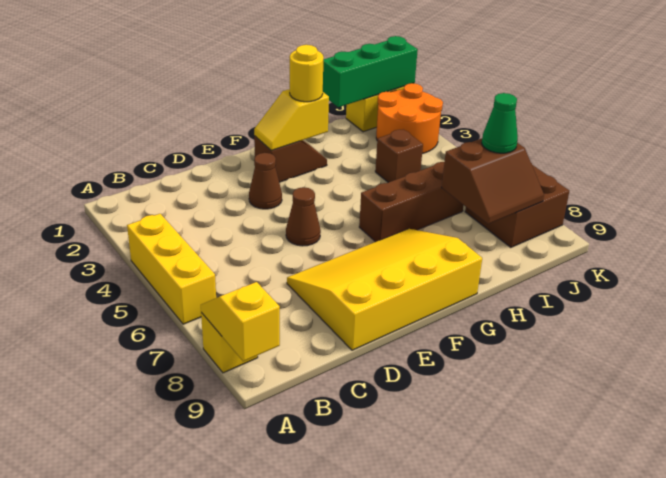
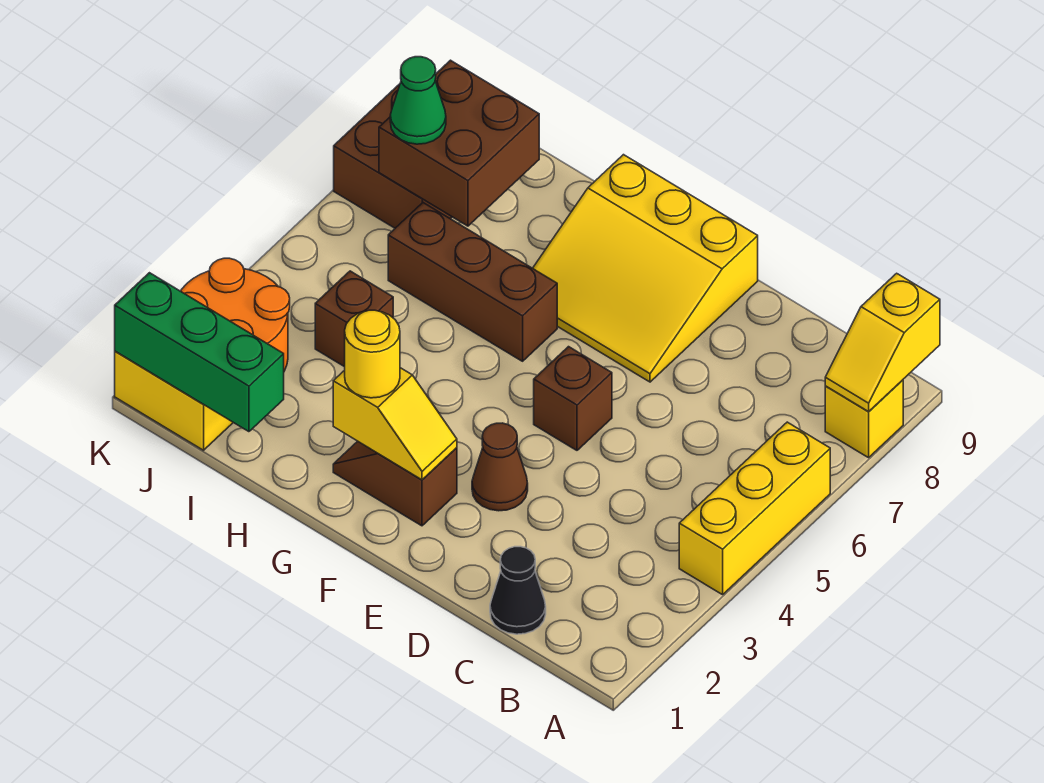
none -> black cone C1 level 1
yellow slope D7:G9 level 1 top 9 -> yellow slope E7:G9 level 1 top 9
brown cone E5 level 1 -> brown brick E5 level 1
brown slope I7:J8 level 2 top 7 -> brown brick I7:J8 level 2

